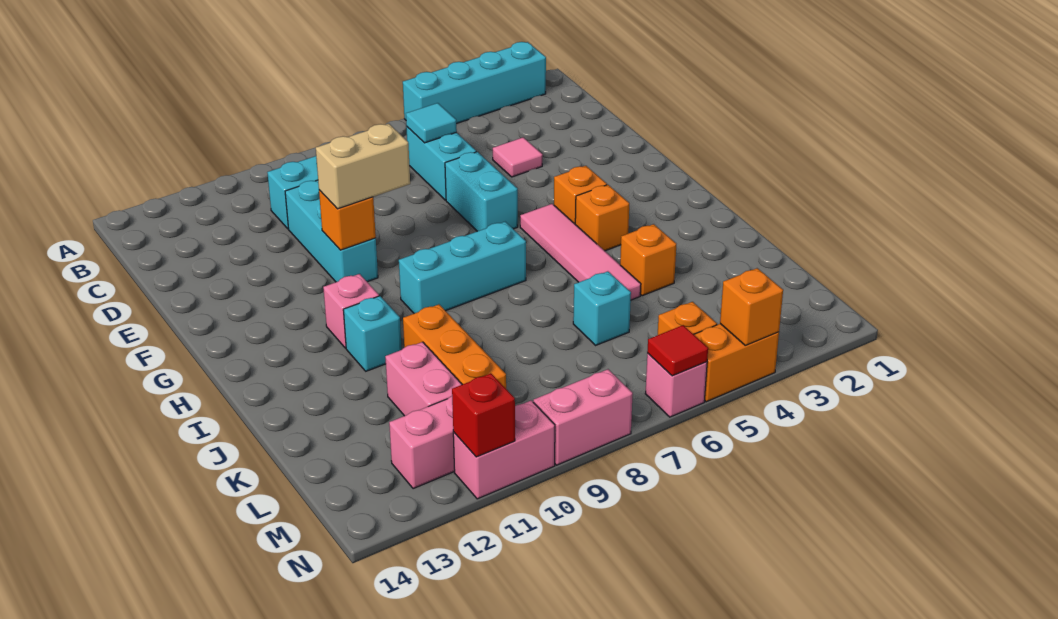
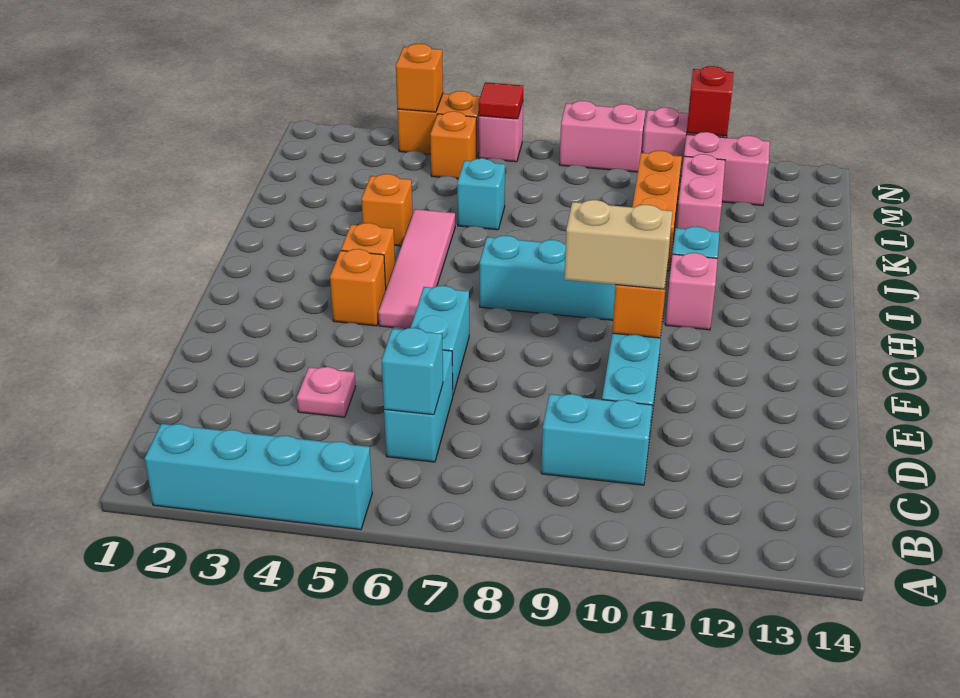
cyan tile C6 level 2 -> cyan brick C6 level 2
pink tile D4 level 1 -> pink plate D4 level 1

